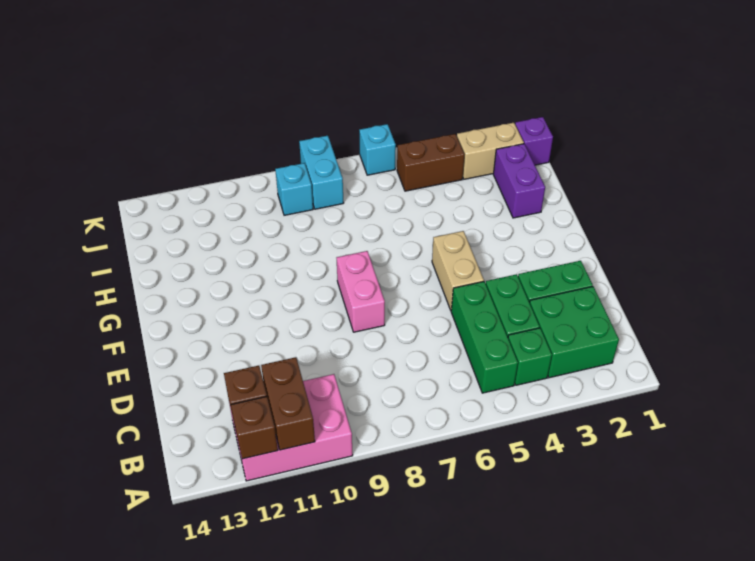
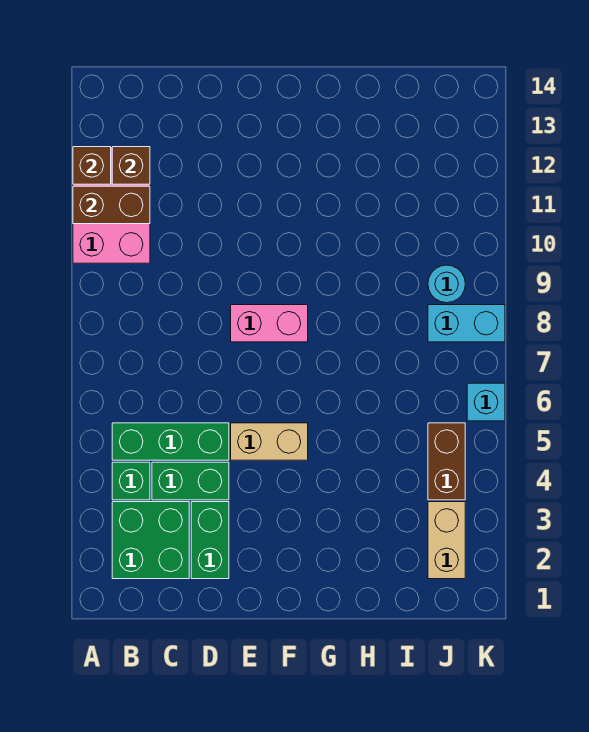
purple brick H2:I2 level 1 -> none
purple brick J1 level 1 -> none
cyan brick J9 level 1 -> cyan round brick J9 level 1

